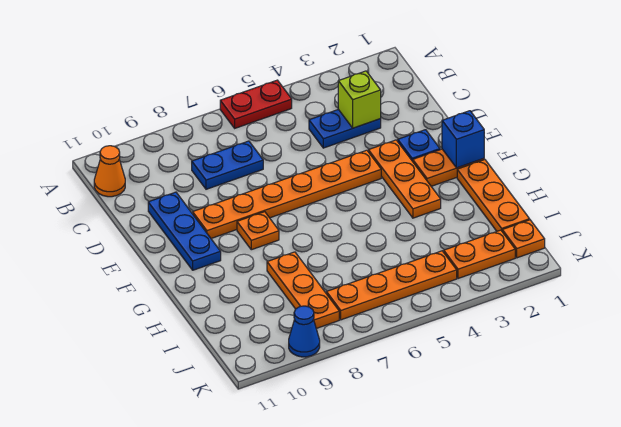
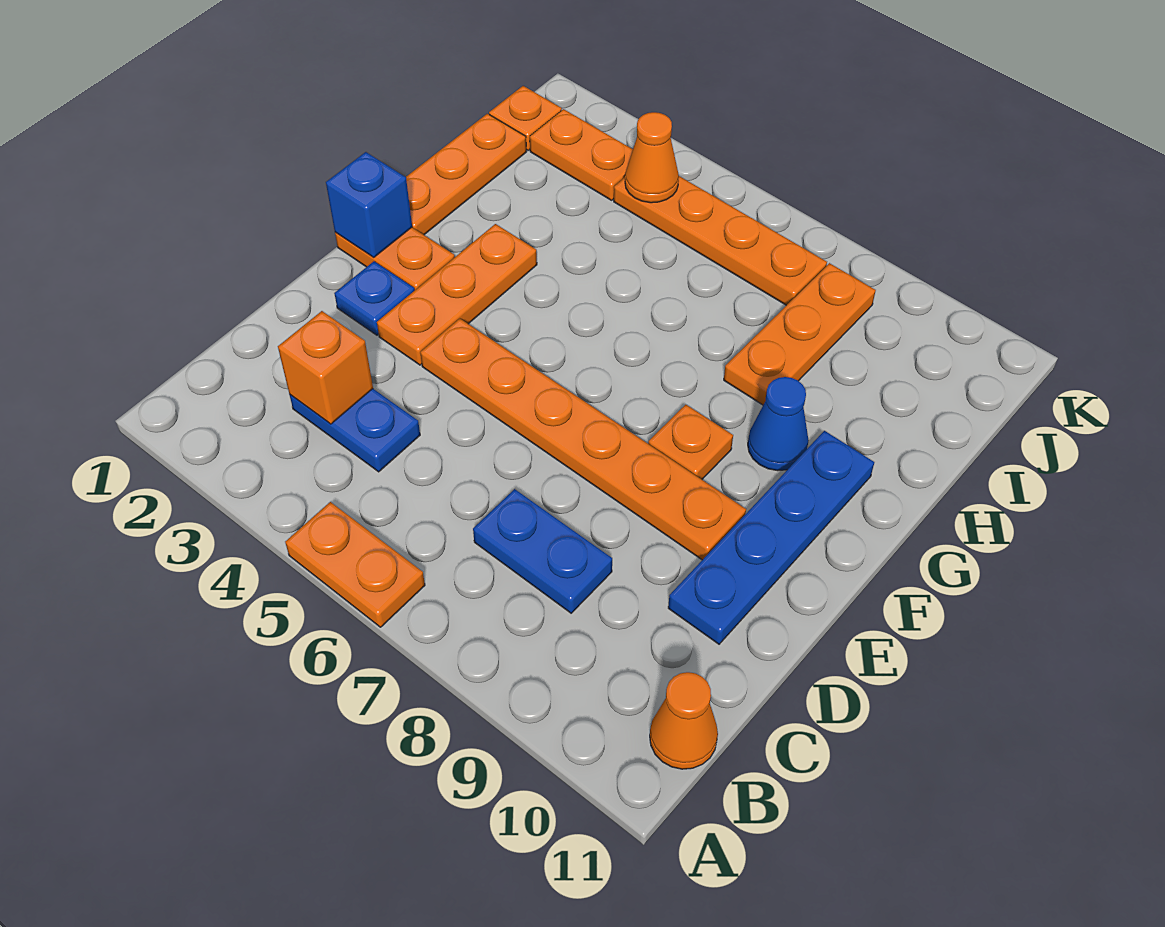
red plate A5:A6 level 1 -> orange plate A5:A6 level 1
lime brick C3 level 2 -> orange brick C3 level 2
blue plate D10:F10 level 1 -> blue plate D10:G10 level 1
none -> orange cone J4 level 2
blue cone K9 level 1 -> blue cone G9 level 1

